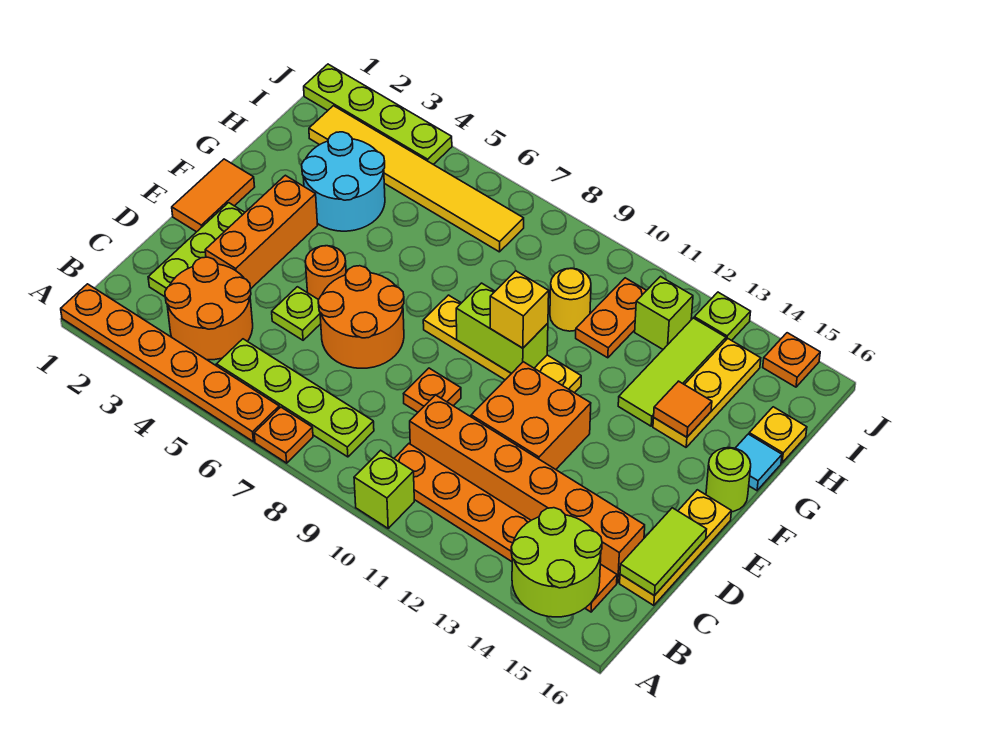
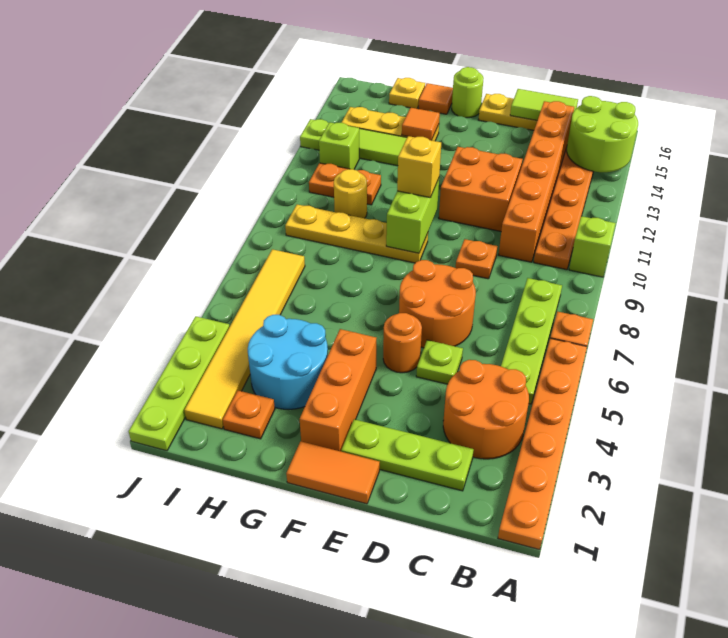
orange brick D3:F3 level 1 -> orange brick F2:F4 level 1
yellow plate F8:F11 level 1 -> yellow plate F9:I9 level 1
cyan tile G16 level 1 -> orange tile G16 level 1
orange plate J15 level 1 -> orange plate H2 level 1

